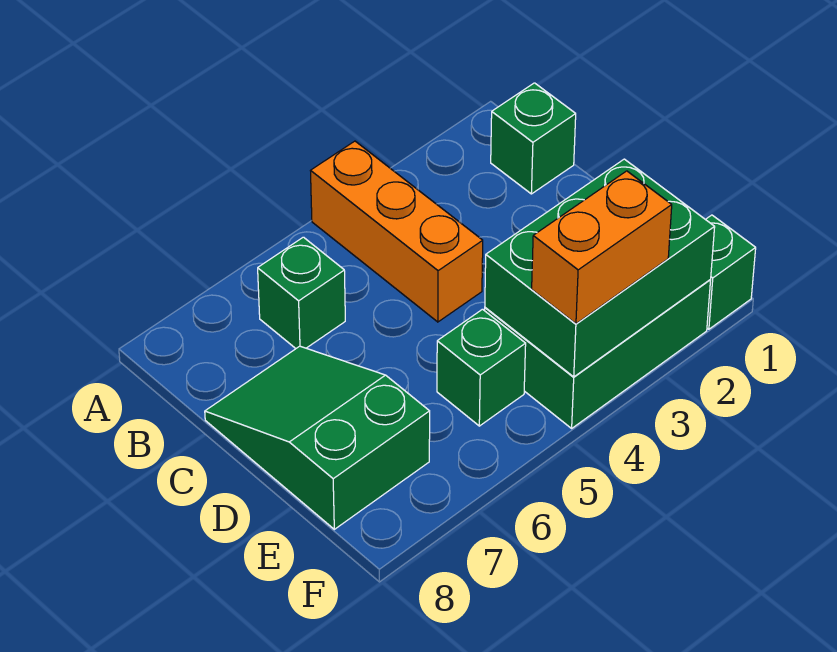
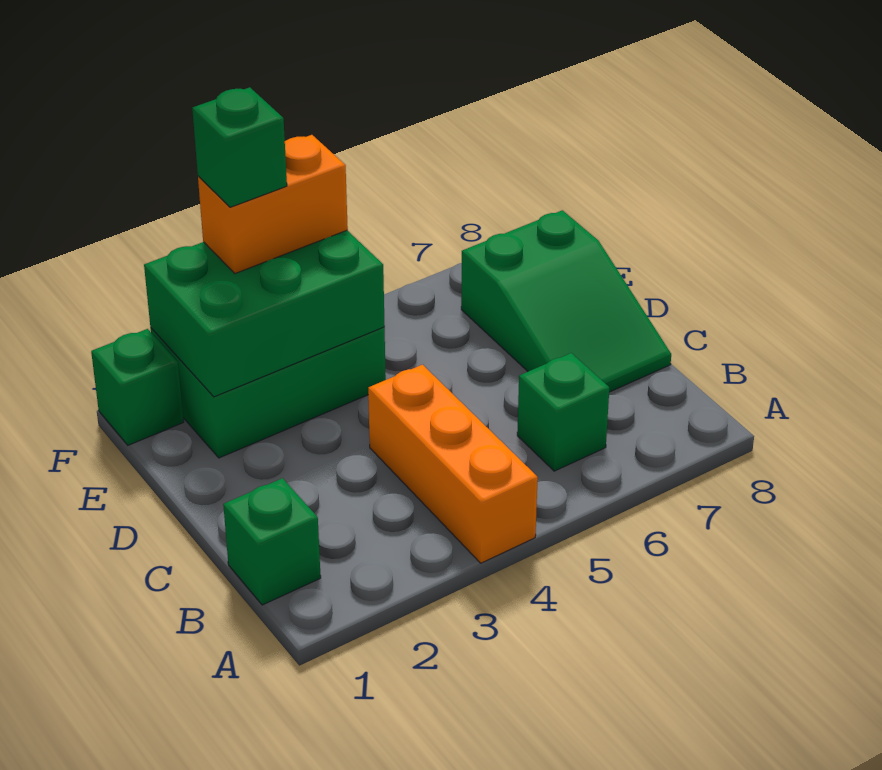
green brick E5 level 1 -> green brick F3 level 4

